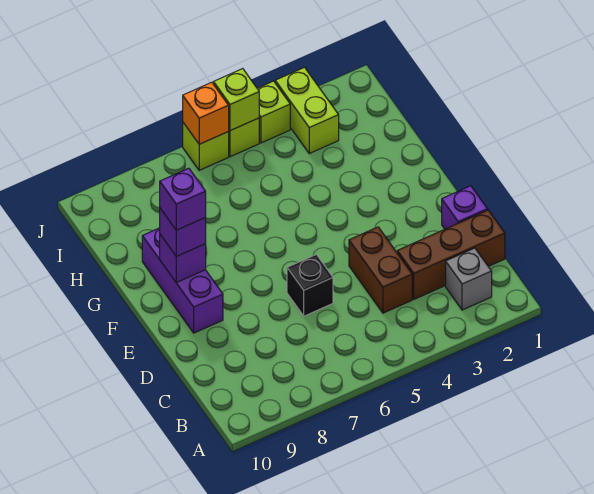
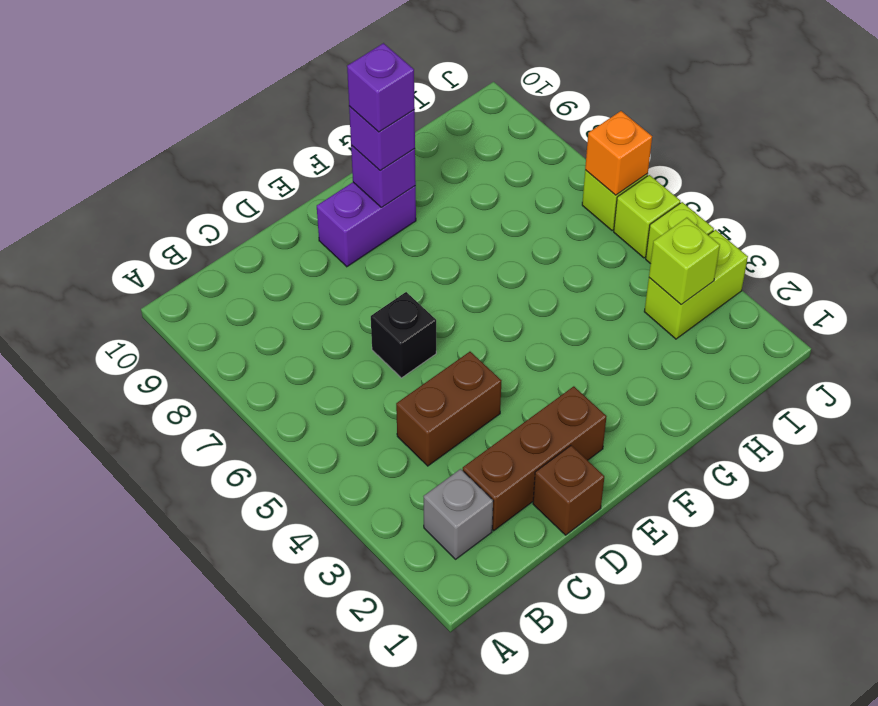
brown brick C1:C3 level 1 -> brown brick C2:E2 level 1
purple brick D1 level 1 -> brown brick D1 level 1
purple brick E9:G9 level 1 -> purple brick E9:F9 level 1
lime brick J5 level 2 -> lime brick I3 level 2

